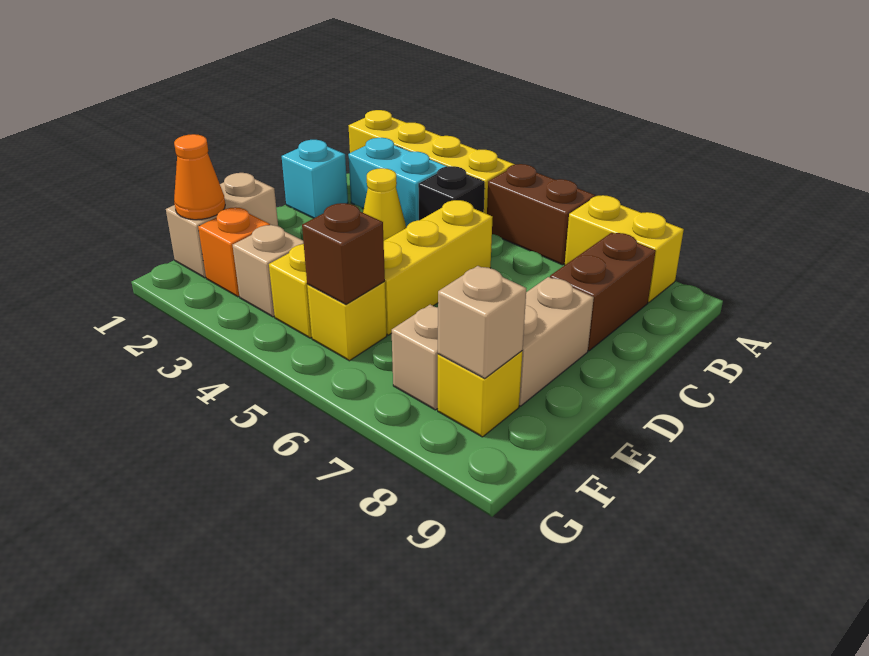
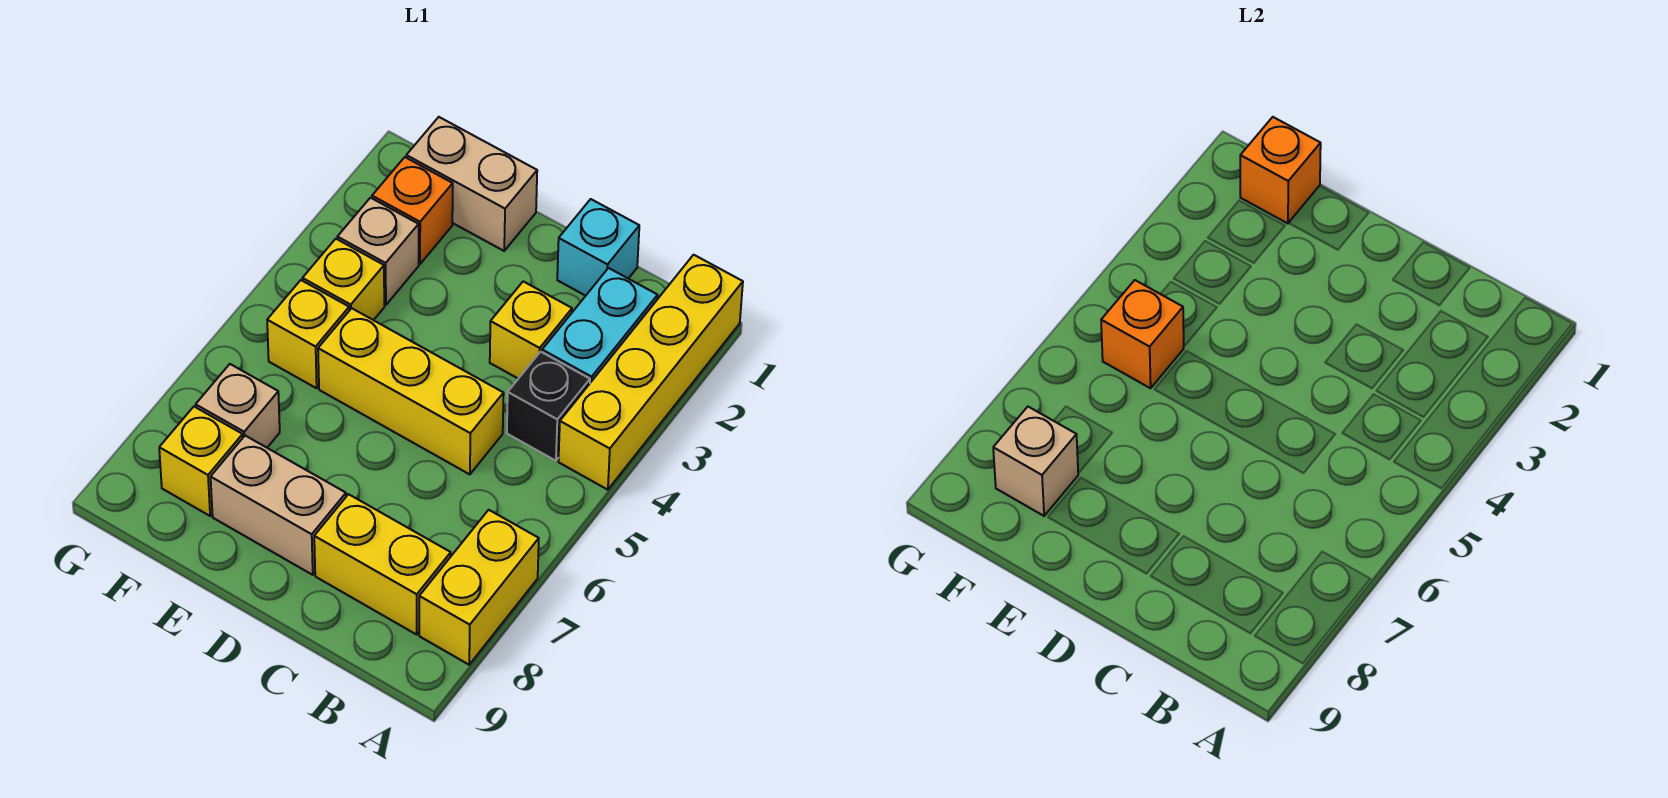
brown brick A5:A6 level 1 -> none
brown brick B8:C8 level 1 -> yellow brick B8:C8 level 1
yellow cone C3 level 1 -> yellow brick C3 level 1
orange cone F1 level 2 -> orange brick F1 level 2
brown brick F5 level 2 -> orange brick F5 level 2

